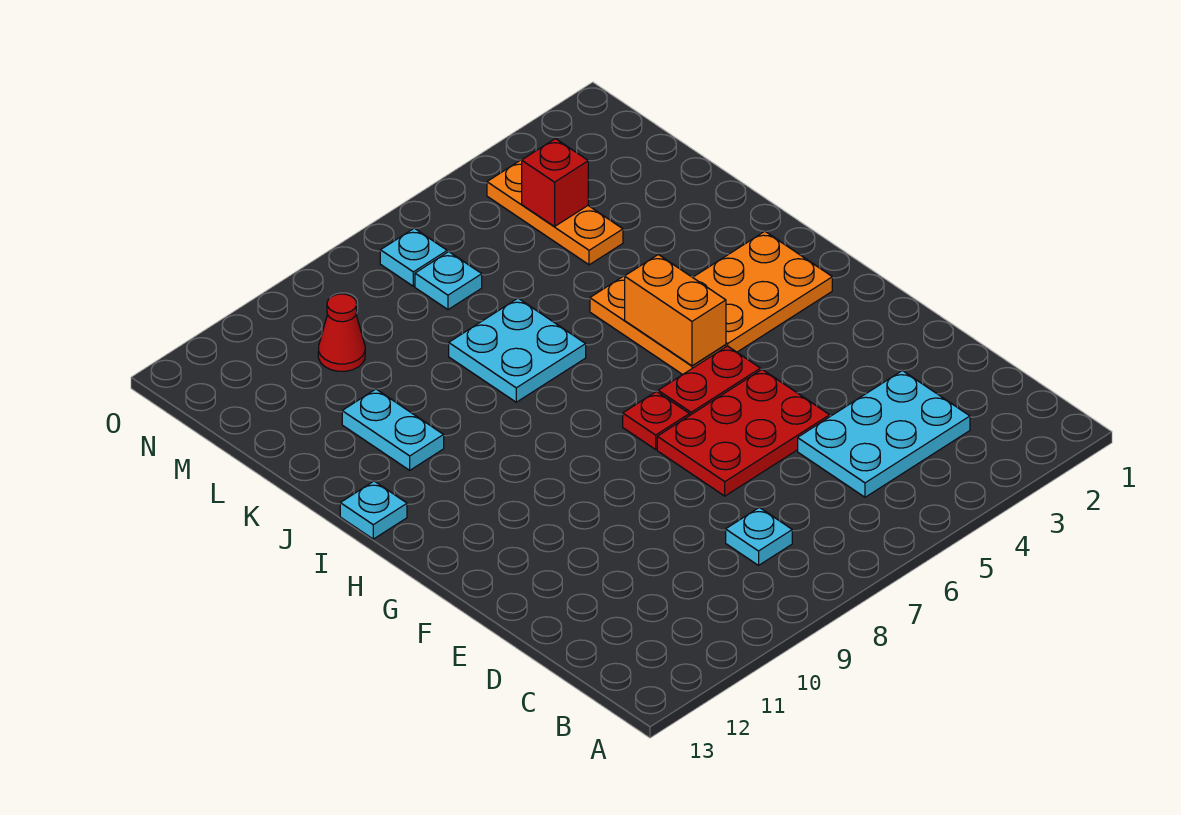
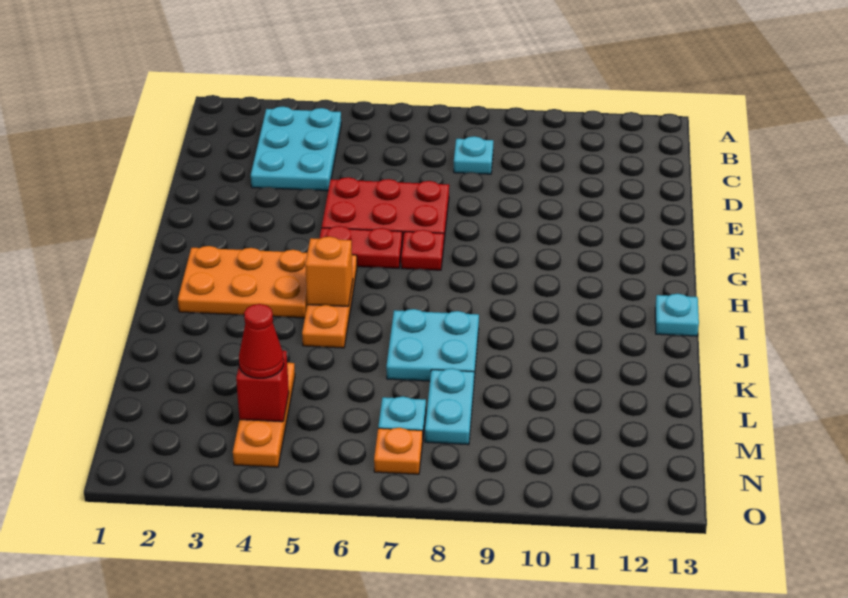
cyan plate C3:D5 level 1 -> cyan plate B3:D4 level 1
orange brick H5:I5 level 2 -> orange brick I5 level 2
cyan plate J11:K11 level 1 -> cyan plate L8:M8 level 1
red cone M10 level 1 -> red cone M4 level 3
cyan plate N7 level 1 -> orange plate N7 level 1

